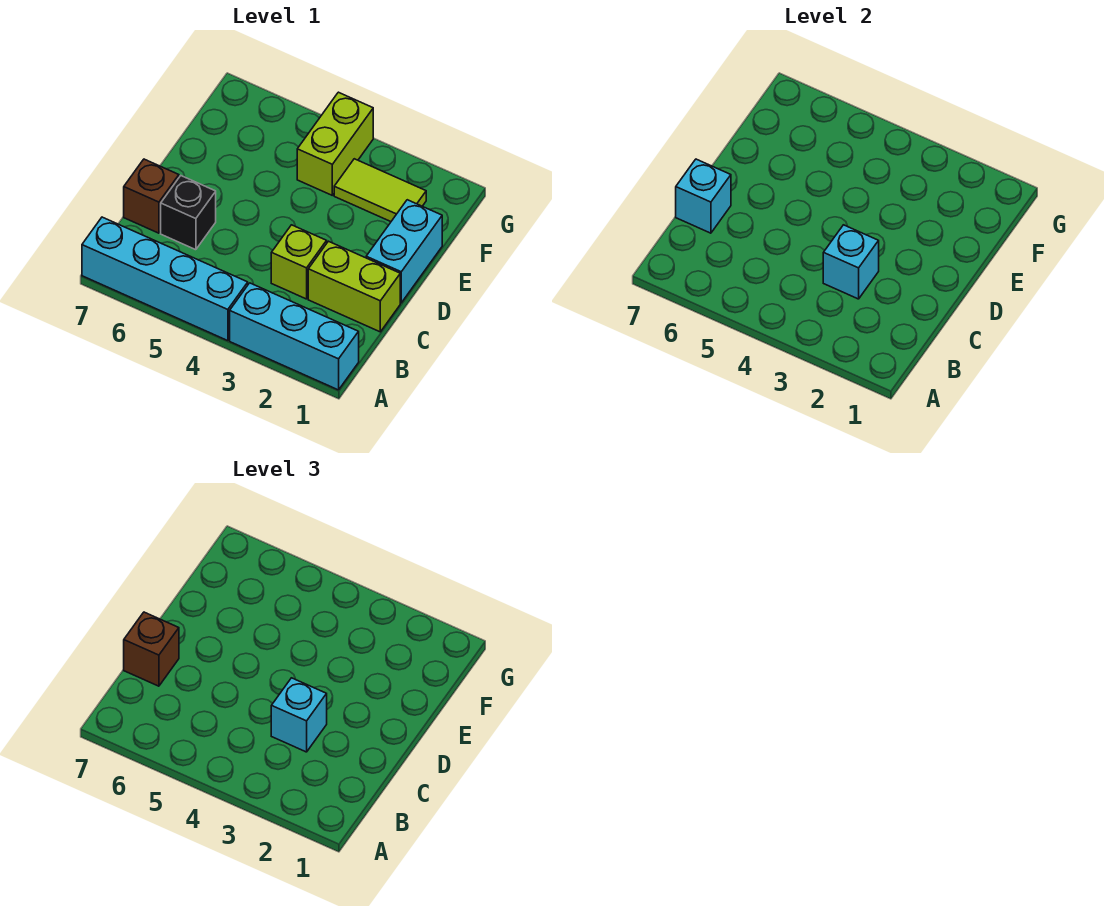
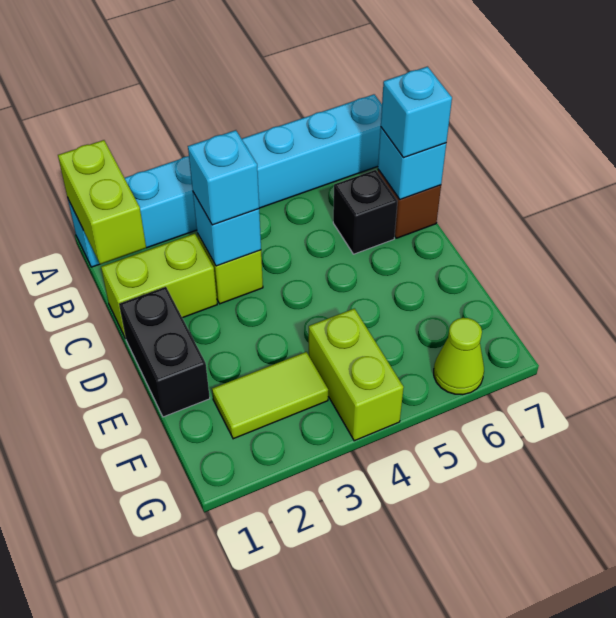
none -> lime brick A1:B1 level 2
brown brick C7 level 3 -> cyan brick C7 level 3
cyan brick D1:E1 level 1 -> black brick D1:E1 level 1
none -> lime cone G6 level 1

